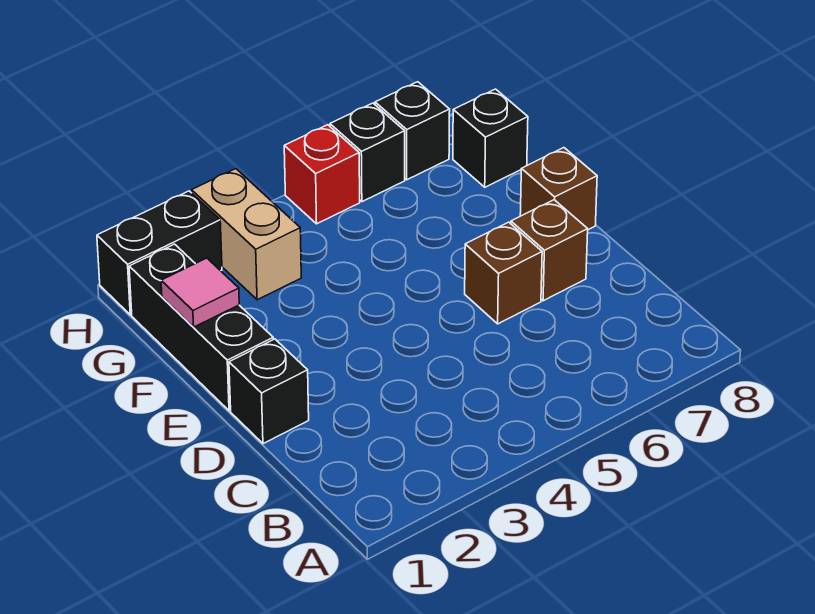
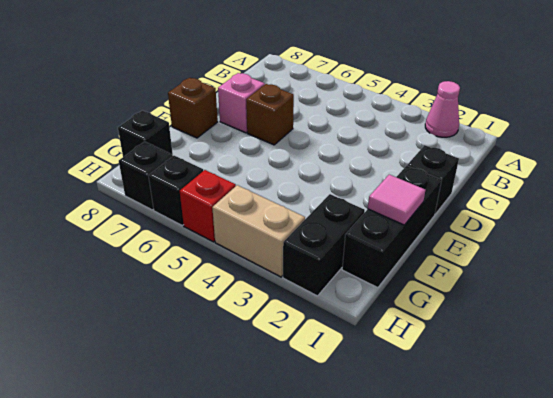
none -> pink cone A2 level 1
brown brick D7 level 1 -> pink brick D7 level 1
tan brick G3:H3 level 1 -> tan brick H3:H4 level 1
black brick H1:H2 level 1 -> black brick G2:H2 level 1

